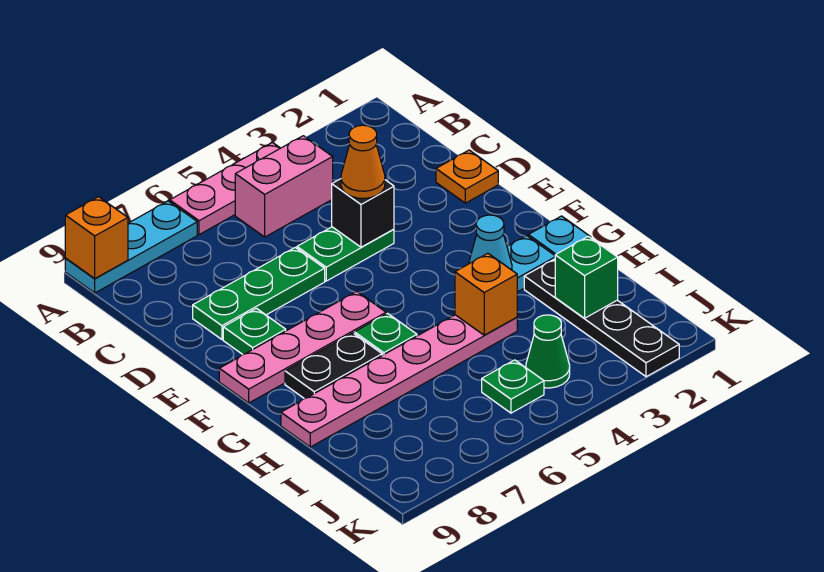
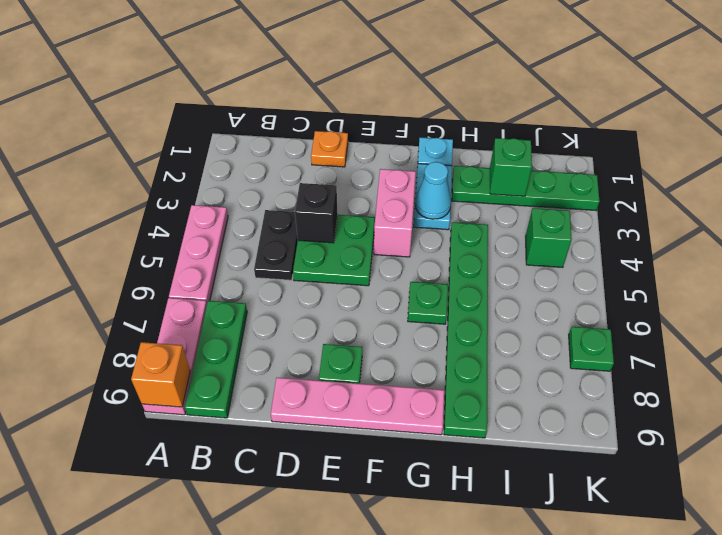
cyan plate A7:A9 level 1 -> pink plate A7:A9 level 1
pink brick B4:B5 level 1 -> pink brick F3:F4 level 1
green plate D4:D5 level 1 -> green plate D4:E5 level 1
orange cone D4 level 3 -> none
green plate D6:D8 level 1 -> green plate B7:B9 level 1
pink plate F6:F9 level 1 -> pink plate D9:G9 level 1
black plate G7:G8 level 1 -> black plate C4:C5 level 1
black plate H2:K2 level 1 -> green plate H2:K2 level 1
pink plate H4:H9 level 1 -> green plate H4:H9 level 1
orange brick H4 level 2 -> none
green cone J4 level 1 -> green brick J4 level 1
green plate J5 level 1 -> green plate K7 level 1

